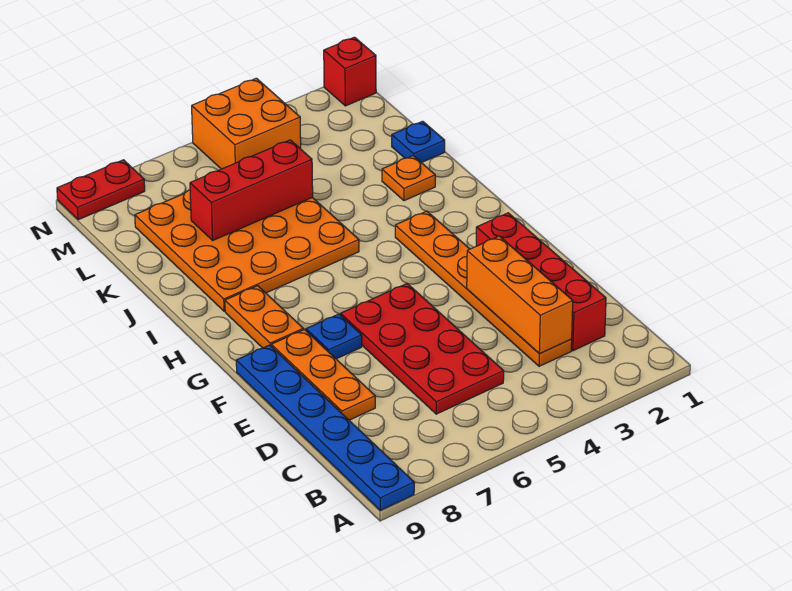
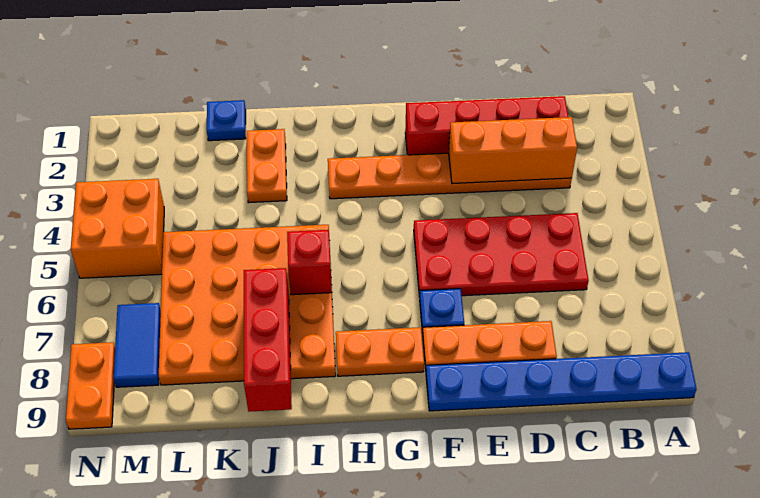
orange plate J2 level 1 -> orange plate J2:J3 level 1
red brick K5:K7 level 2 -> red brick J7:J9 level 2
none -> blue tile M7:M8 level 1
red brick N1 level 1 -> red brick I6 level 2
red plate N8:N9 level 1 -> orange plate N8:N9 level 1

